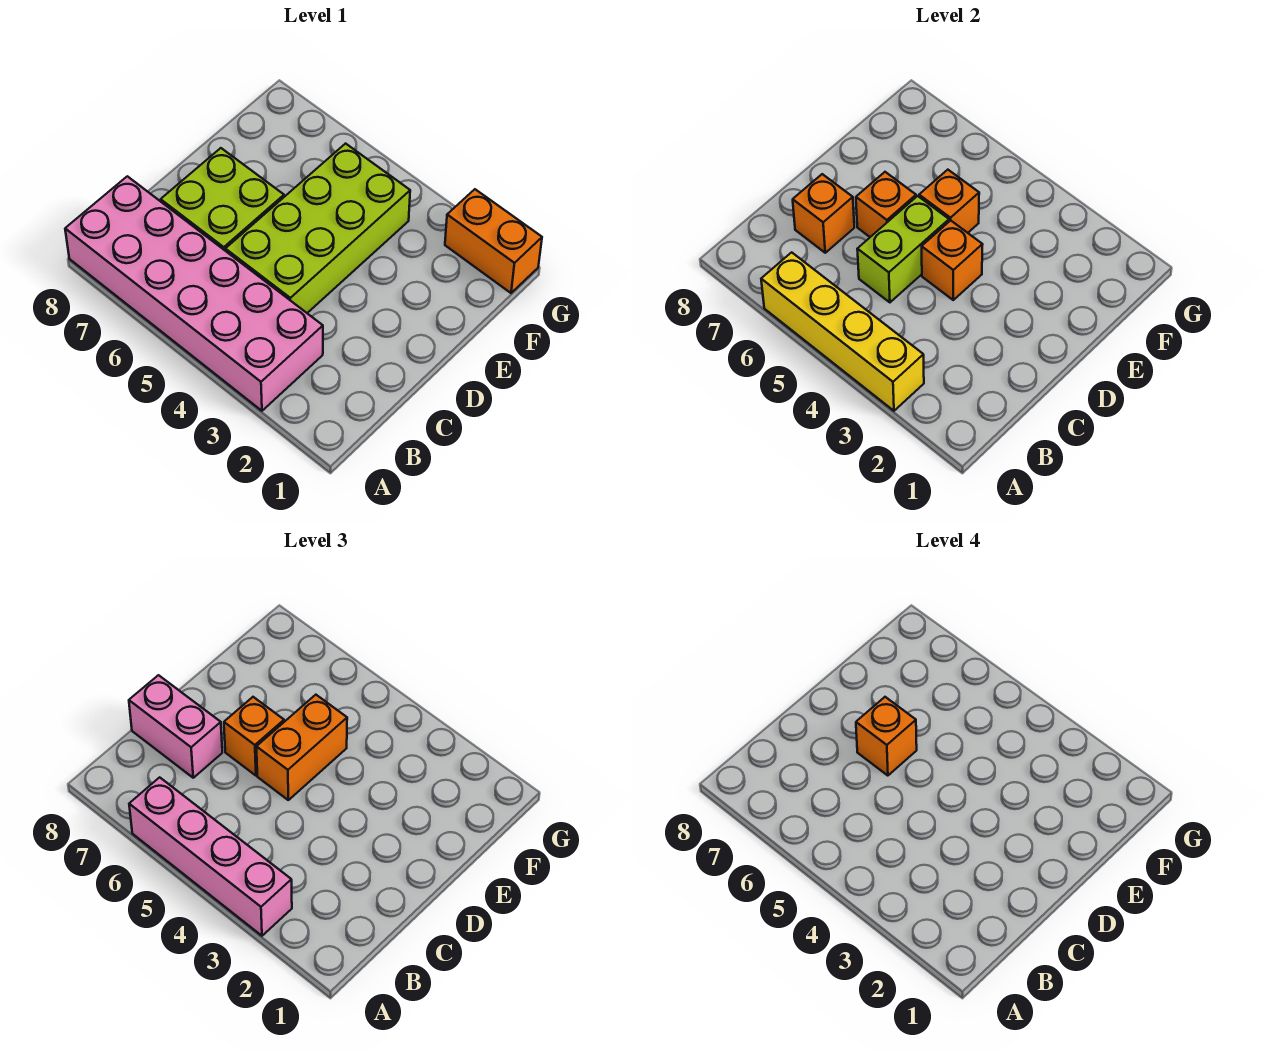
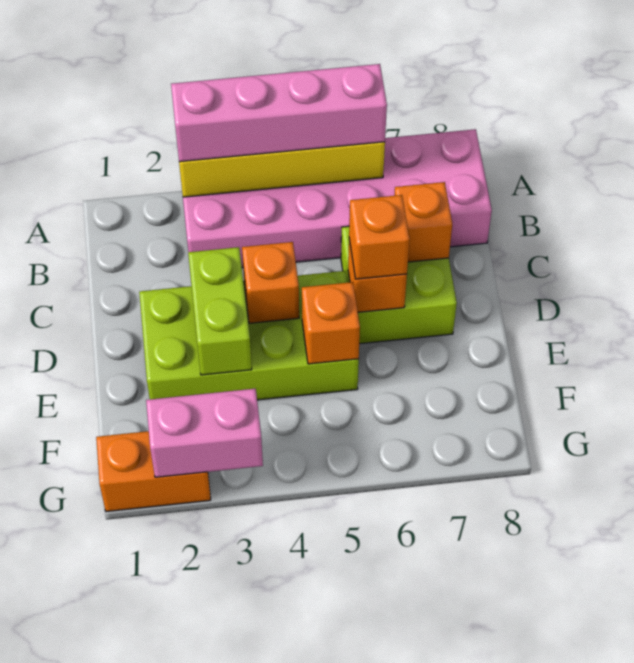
lime brick C4:F5 level 1 -> lime brick D2:E5 level 1
lime brick C5:D5 level 2 -> lime brick D3:E3 level 2
pink brick C7:C8 level 3 -> pink brick G2:G3 level 2
orange brick D5:E5 level 3 -> none
orange brick D6 level 4 -> none

